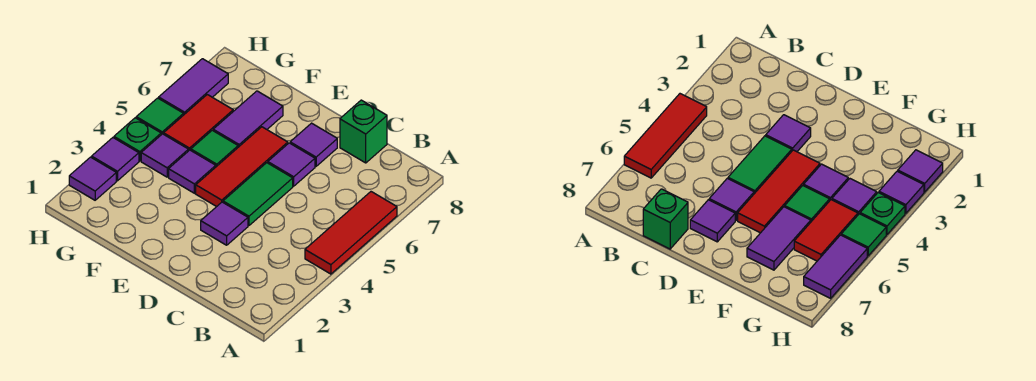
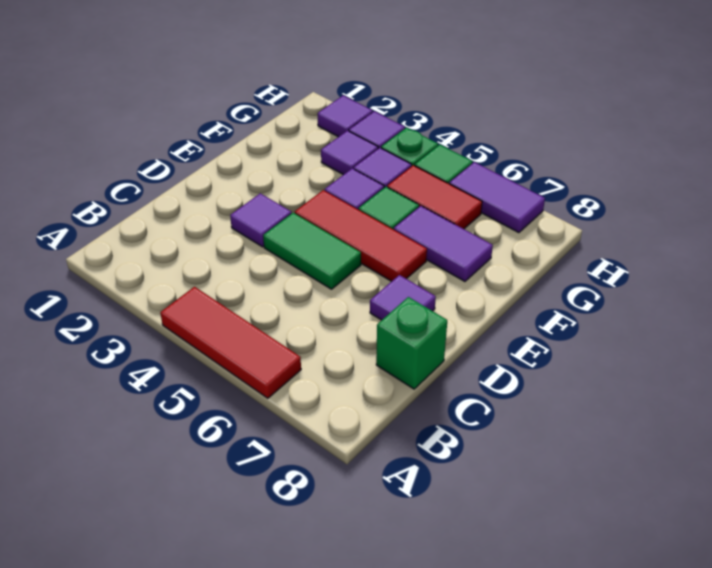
purple tile D6 level 1 -> purple tile G3 level 1

